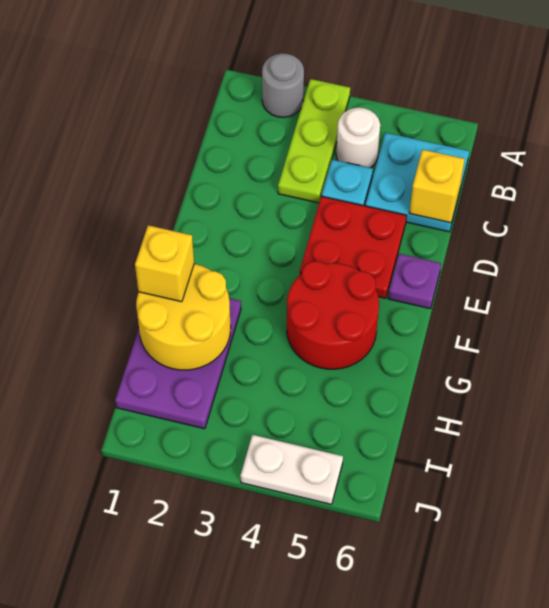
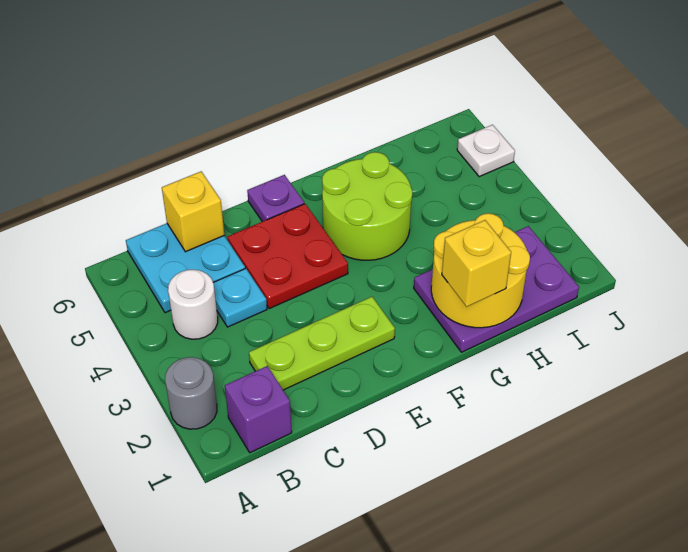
lime plate A3:C3 level 1 -> lime plate C2:E2 level 1
none -> purple brick B1 level 1
red round brick F4:G5 level 1 -> lime round brick F4:G5 level 1
white plate J4:J5 level 1 -> white plate J5 level 1

